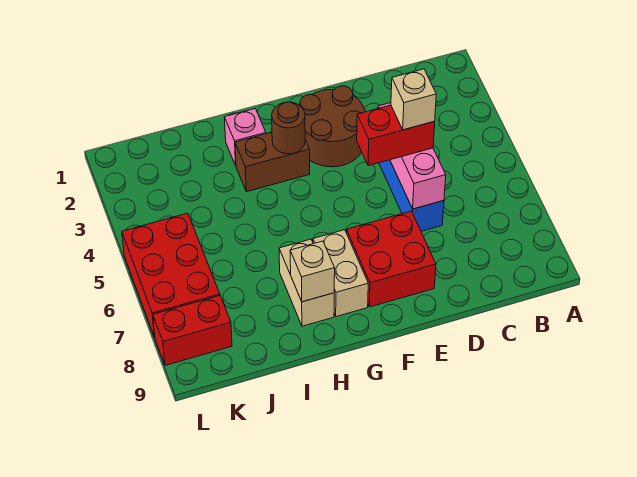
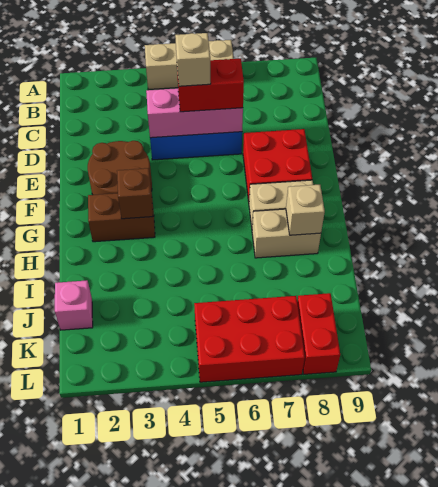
none -> tan brick A4:A6 level 1
red brick D5:E5 level 3 -> red brick D5:D6 level 3
brown brick G3:H3 level 1 -> brown brick G2:G3 level 1
brown round brick G3 level 2 -> brown brick G3 level 2
pink brick H2 level 1 -> pink brick J1 level 1

